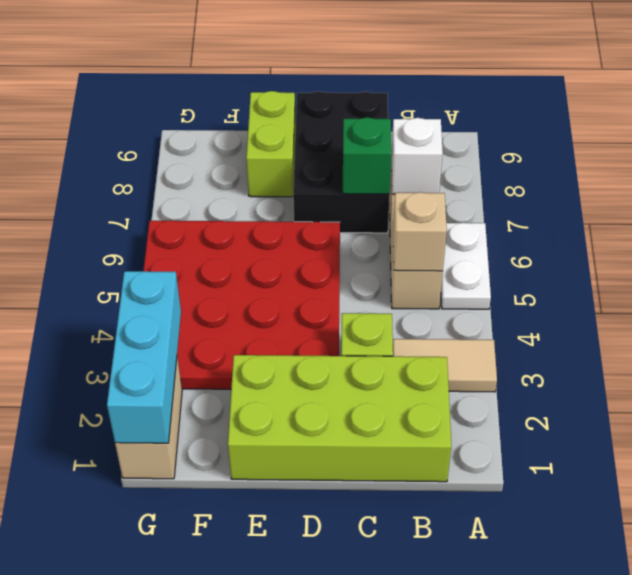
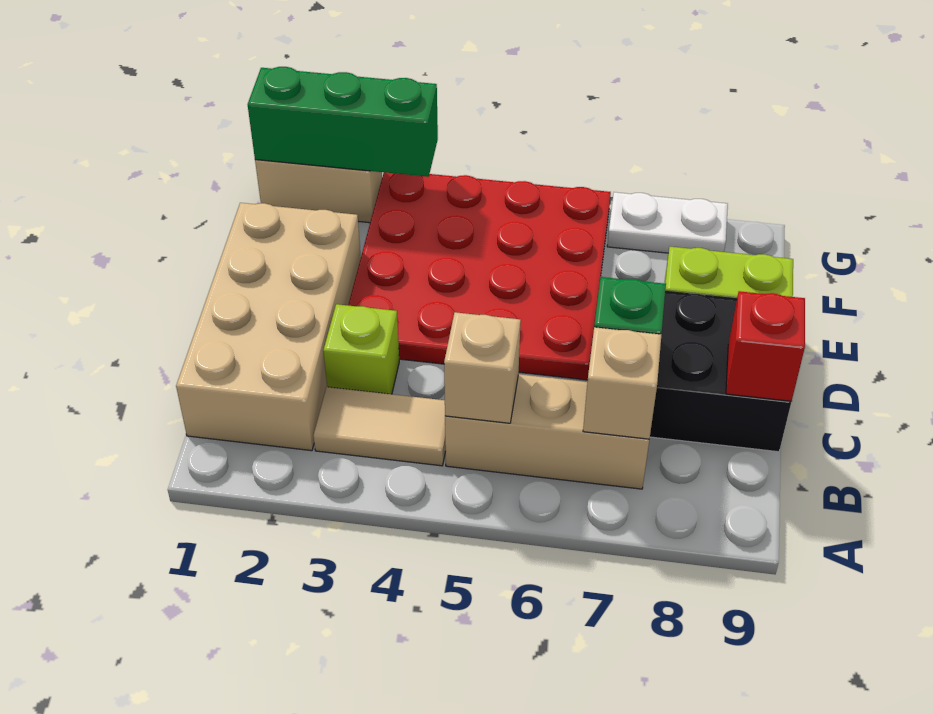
tan tile A3:B3 level 1 -> tan tile B3:B4 level 1
white plate A5:A6 level 1 -> white plate G7:G8 level 1
lime brick B1:E2 level 1 -> tan brick B1:E2 level 1
white brick B7 level 2 -> tan brick B7 level 2
none -> red brick C9 level 2
cyan brick G1:G3 level 2 -> green brick G1:G3 level 2

